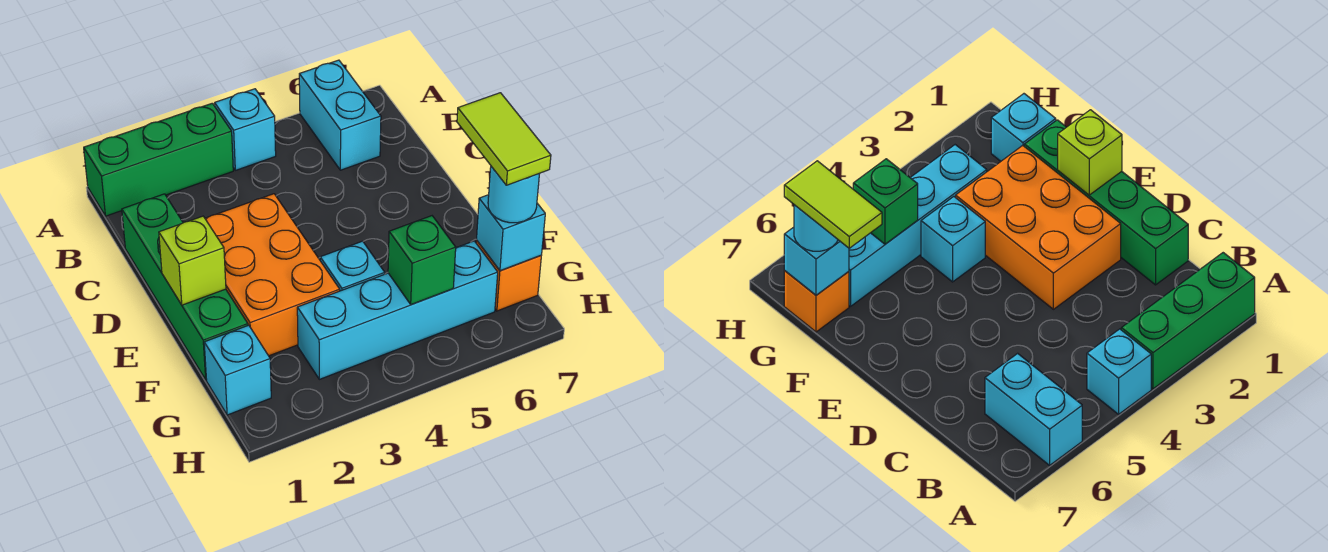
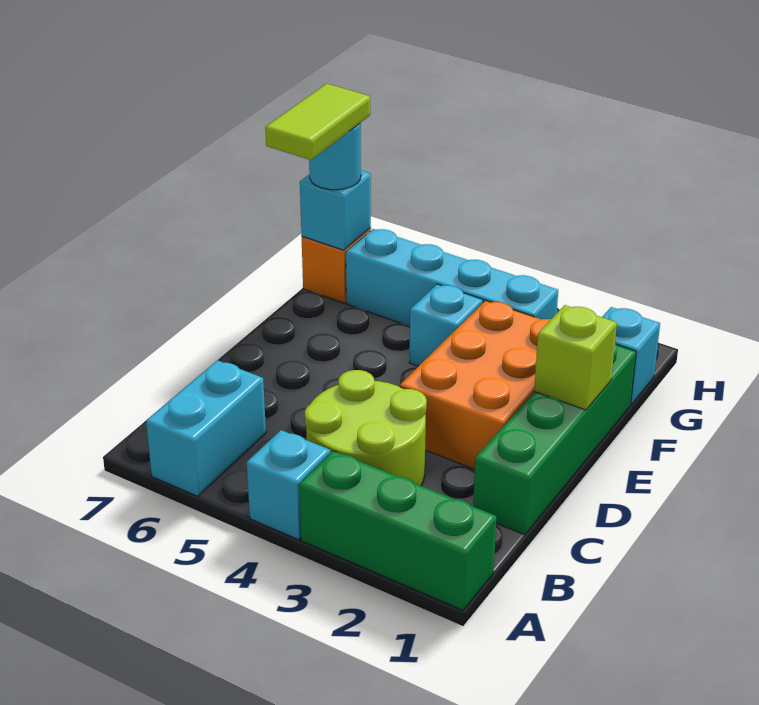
none -> lime round brick B3:C4 level 1
green brick G5 level 2 -> none

